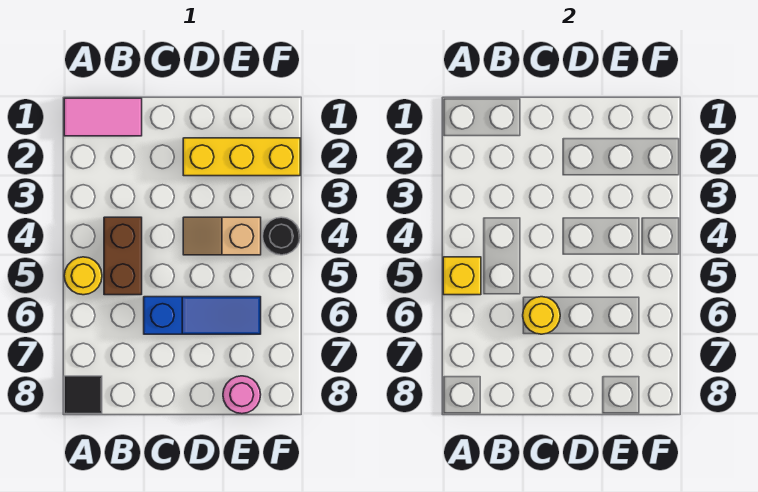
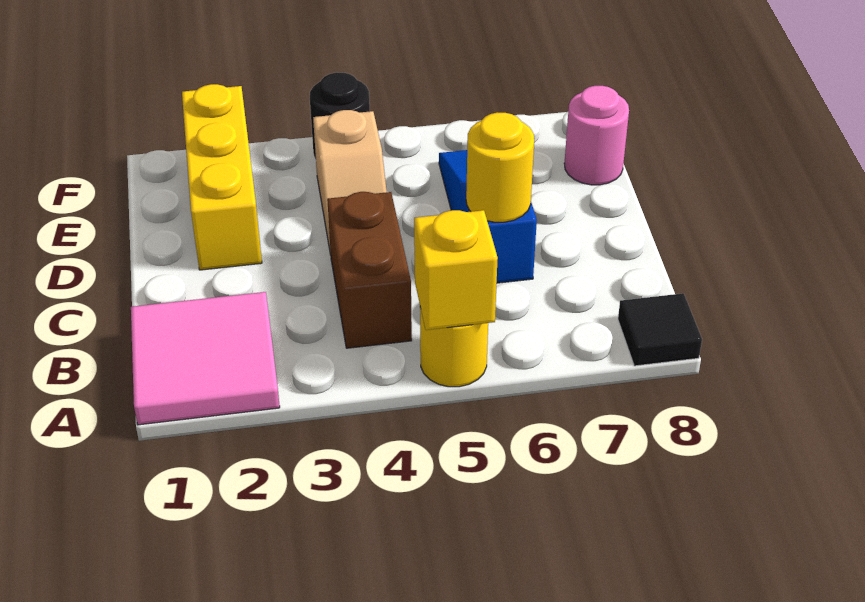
pink tile A1:B1 level 1 -> pink tile A1:B2 level 1
brown brick B4:B5 level 1 -> brown brick B4:C4 level 1

